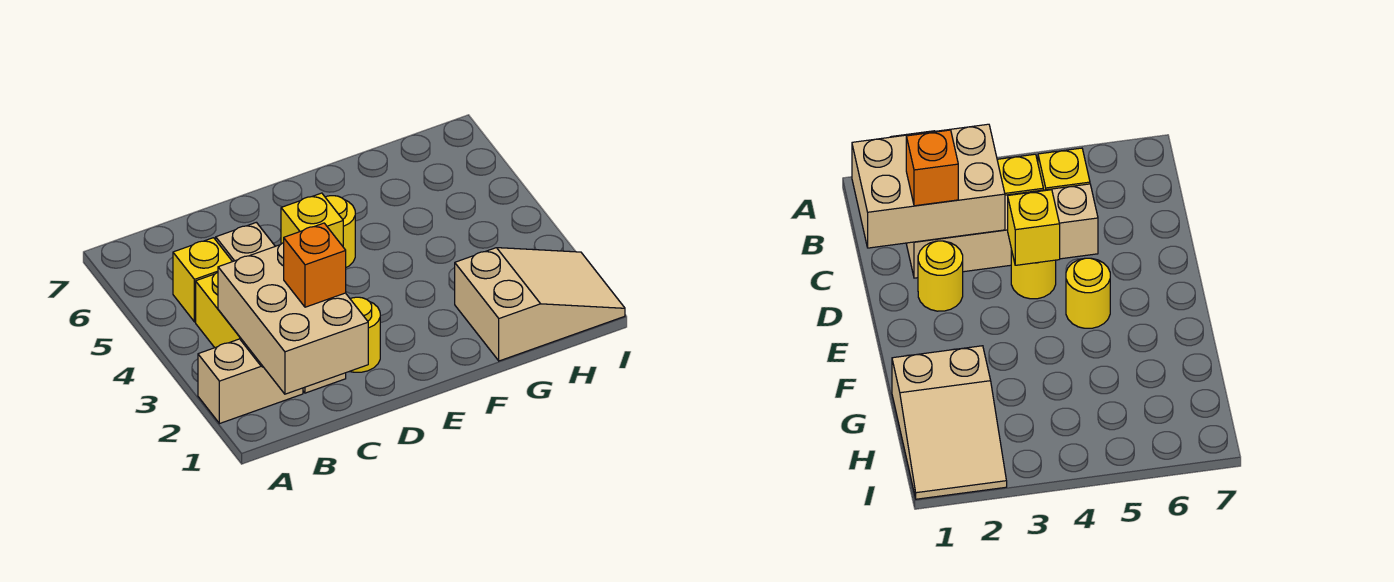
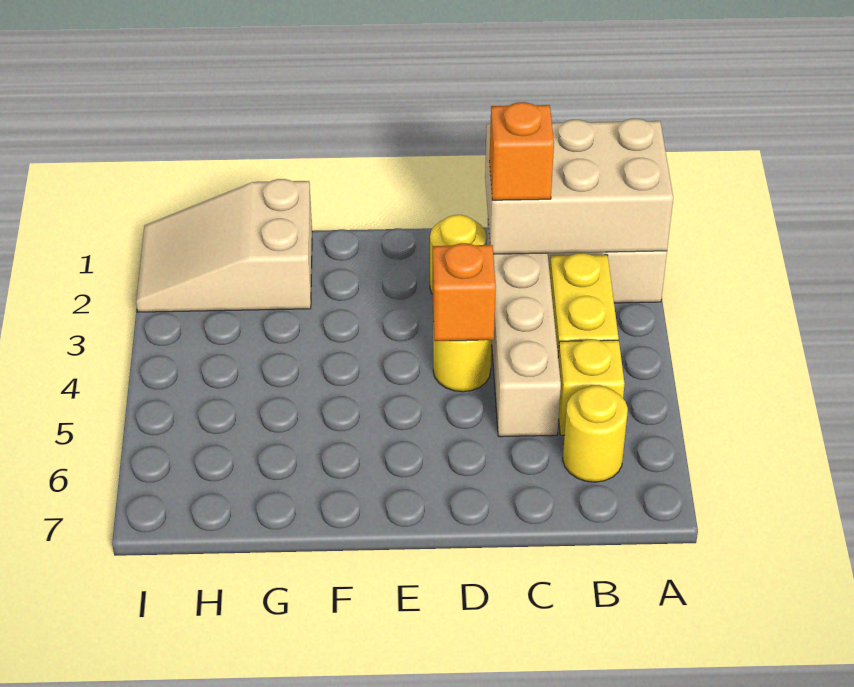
tan brick B1:C3 level 2 -> tan brick A1:C2 level 2
yellow brick D4 level 2 -> orange brick D4 level 2
yellow round brick E5 level 1 -> yellow round brick B6 level 1

